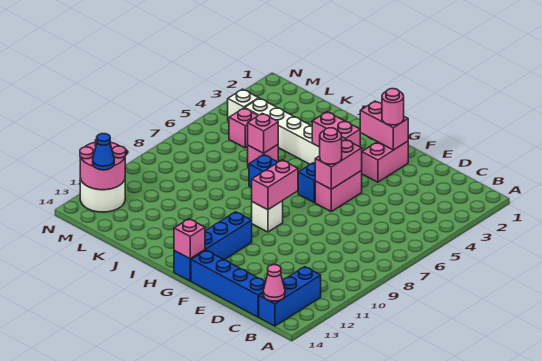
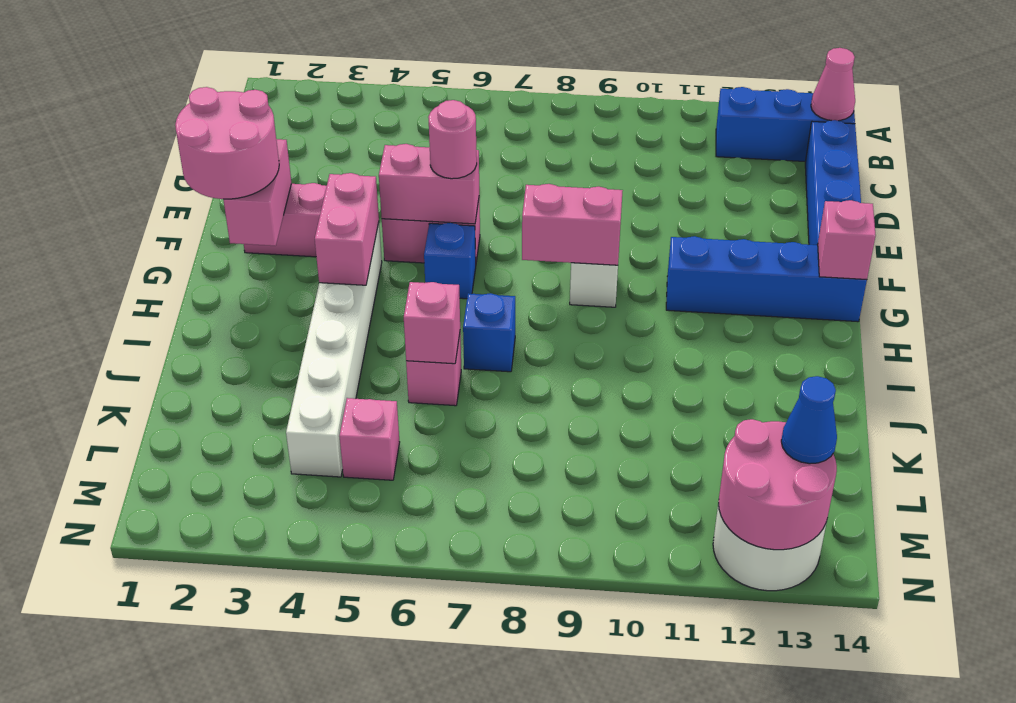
pink round brick F2 level 3 -> pink round brick F1:G2 level 3
white brick M4 level 1 -> none

